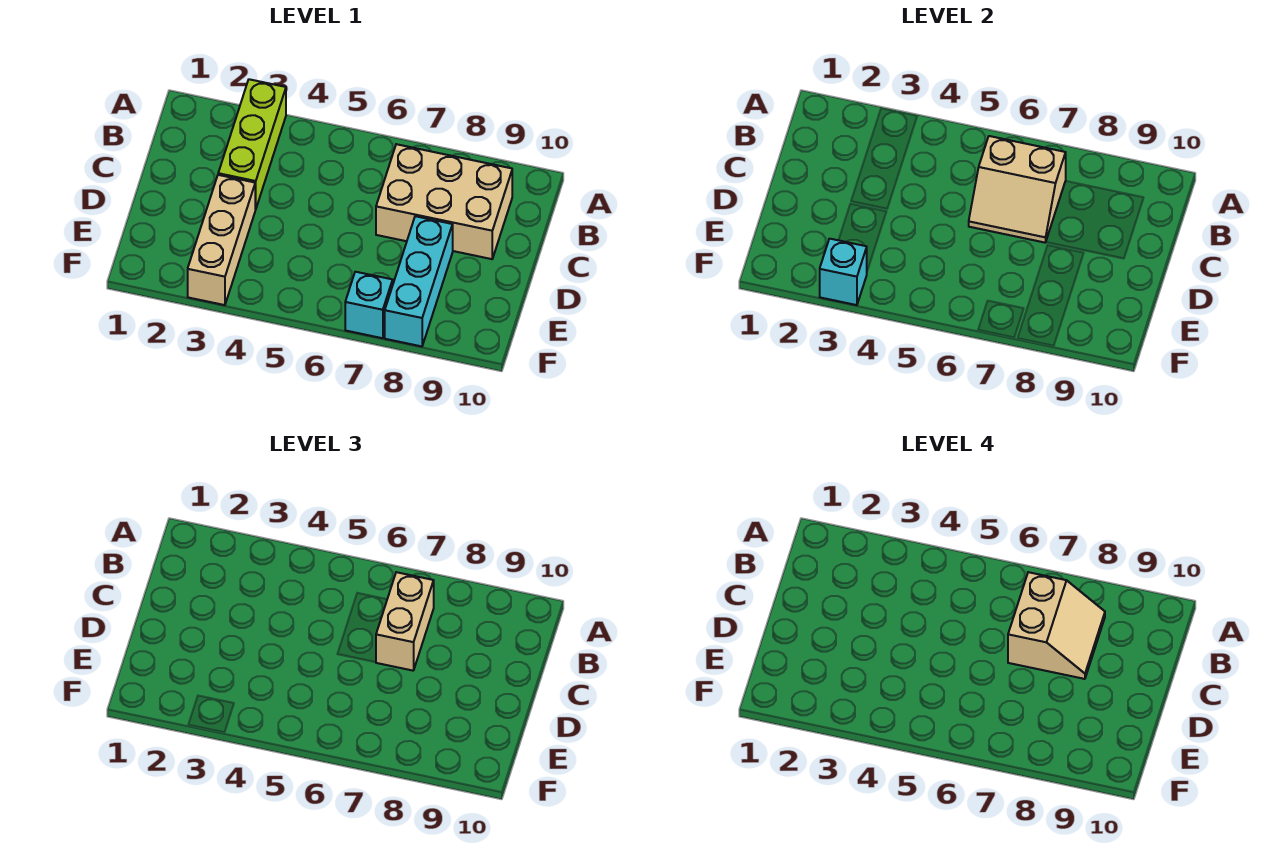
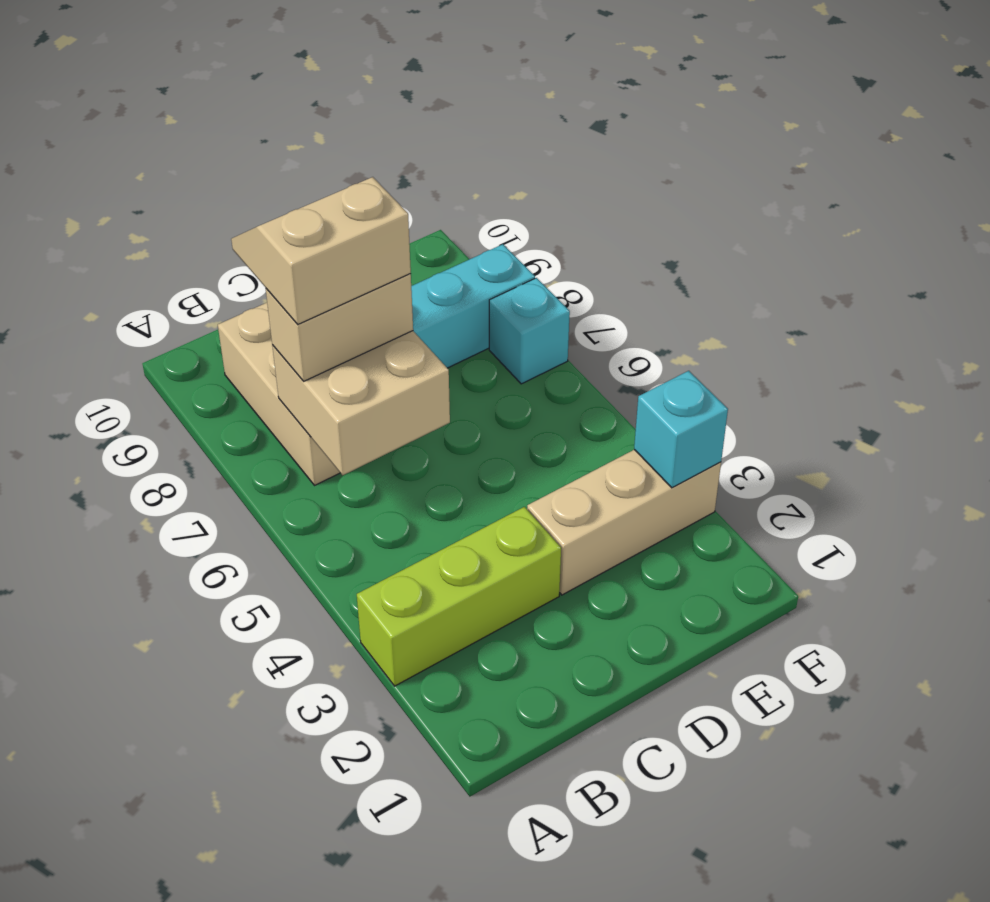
tan slope B6:C7 level 2 top B -> tan brick B6:C7 level 2

